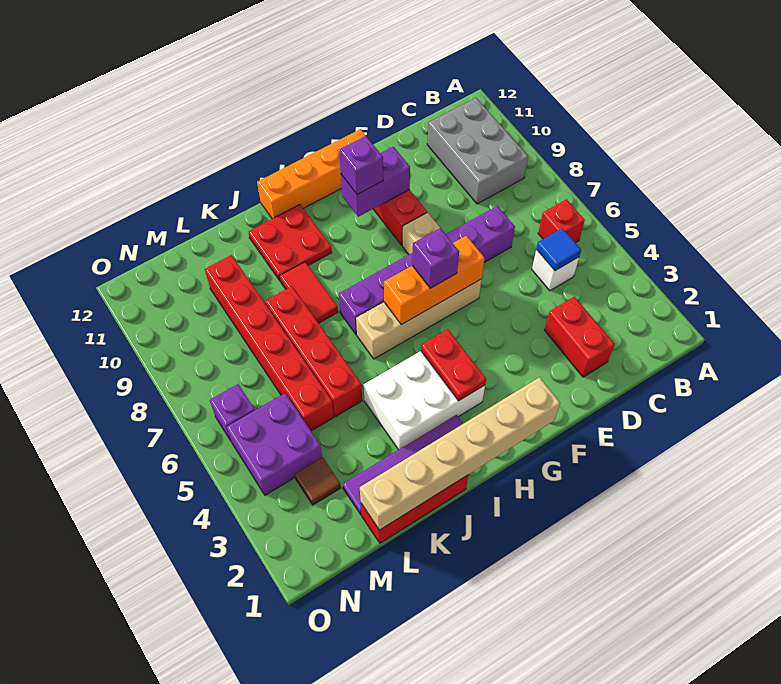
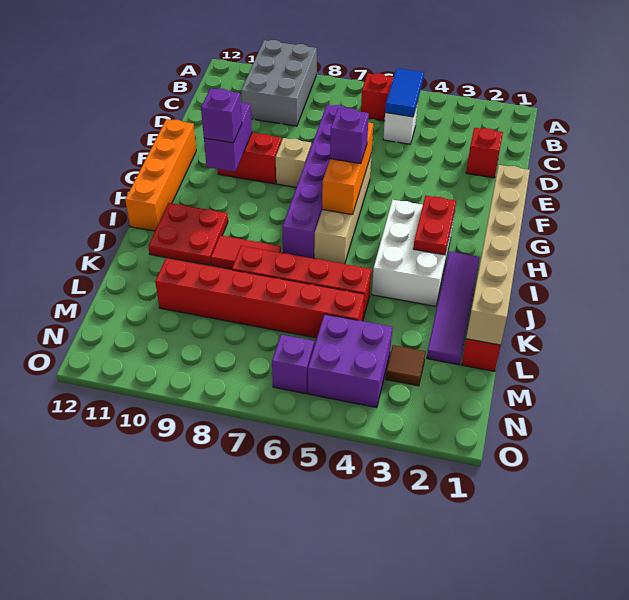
grey brick B9:C11 level 1 -> grey brick A9:C10 level 1
blue tile C5 level 2 -> blue tile B5:C5 level 2
red brick D2:D3 level 1 -> red brick D2 level 1
red plate H3:H4 level 2 -> red plate H3:I3 level 2

